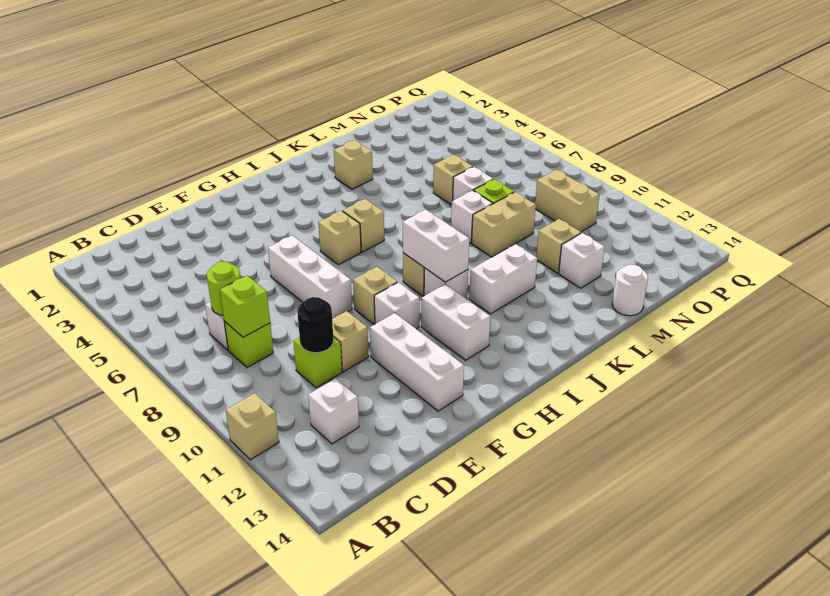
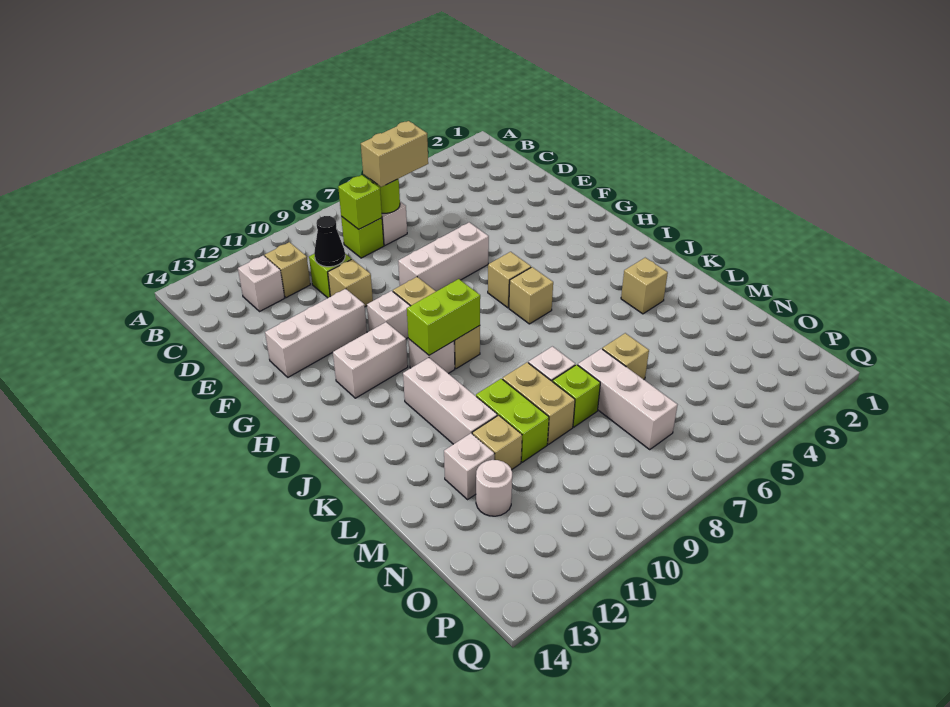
tan brick A11 level 1 -> tan brick C11 level 1
black round brick D10 level 2 -> black cone D10 level 2
white brick I9:I10 level 2 -> lime brick I9:I10 level 2
white brick J11:K11 level 1 -> white brick J11:L11 level 1
none -> lime brick L10:M10 level 1
white brick M7 level 1 -> white brick M7:O7 level 1
white round brick M14 level 1 -> white round brick N12 level 1
tan brick O9:O10 level 1 -> tan brick C6:C7 level 3

